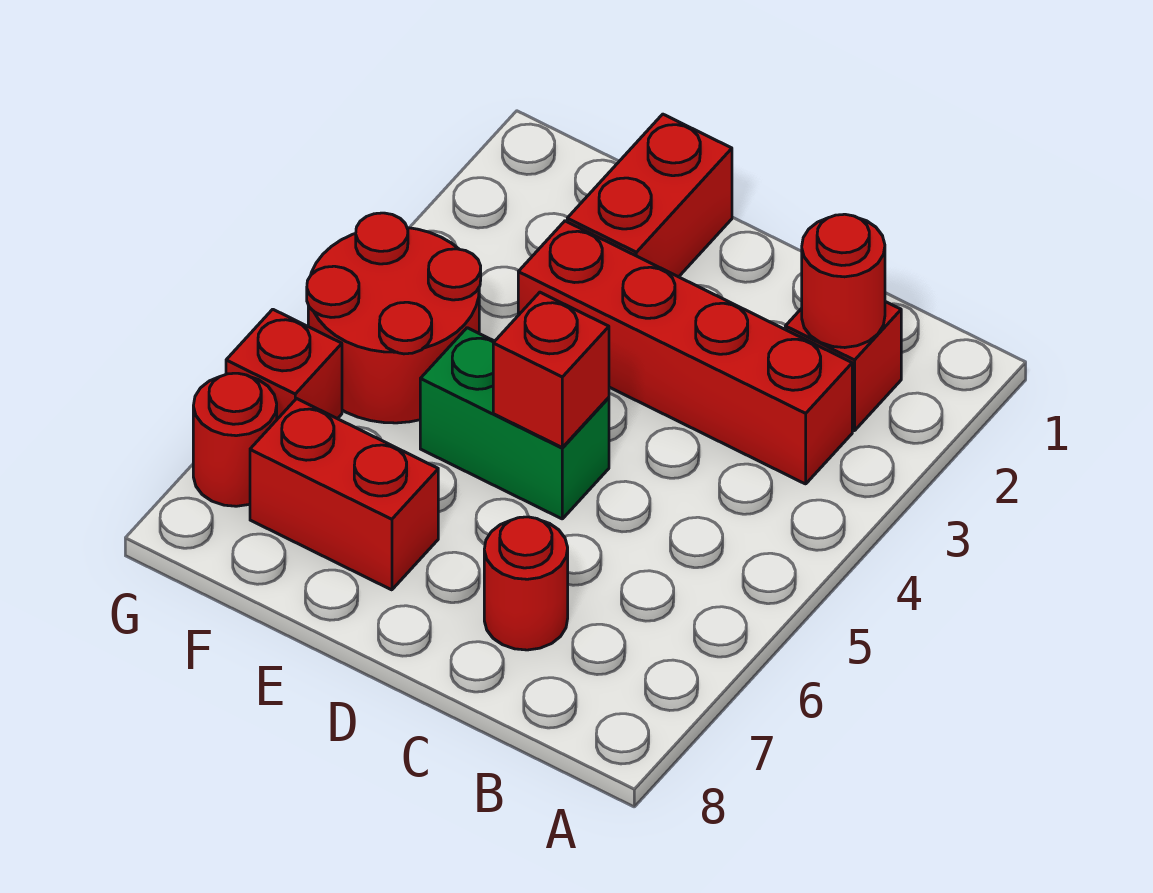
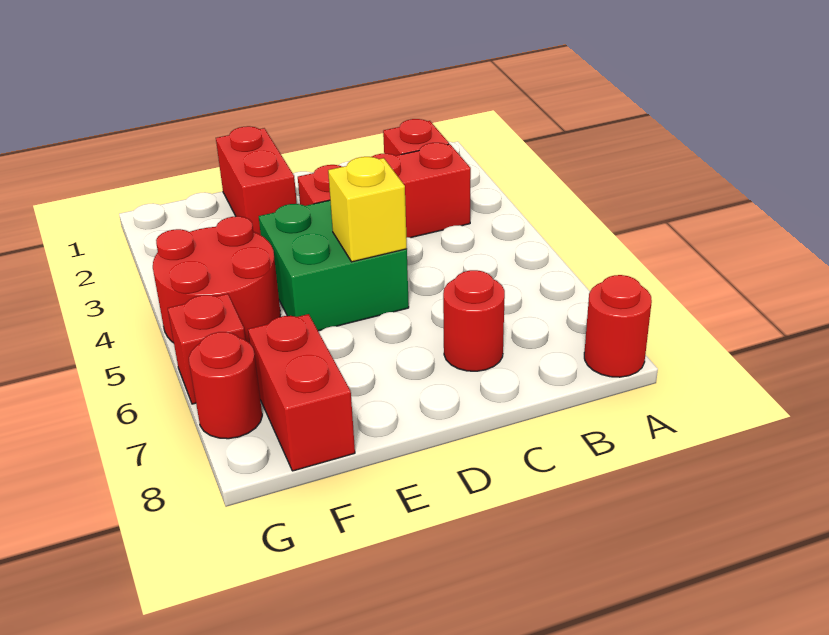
red round brick B2 level 2 -> red round brick A8 level 1
red brick B3:E3 level 1 -> red brick B3:D3 level 1
green brick D5:E5 level 1 -> green brick D4:E5 level 1
red brick D5 level 2 -> yellow brick D5 level 2
red brick E7:F7 level 1 -> red brick F7:F8 level 1

